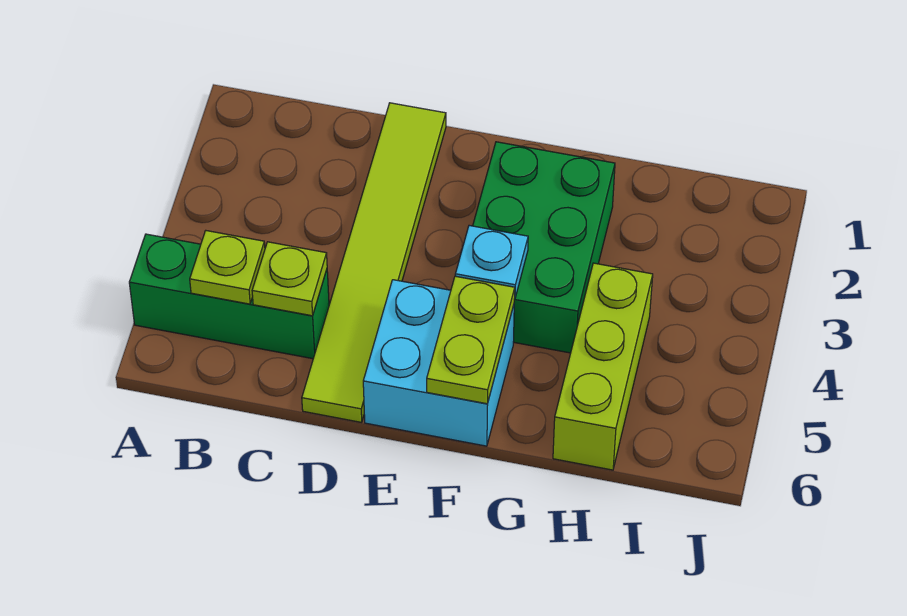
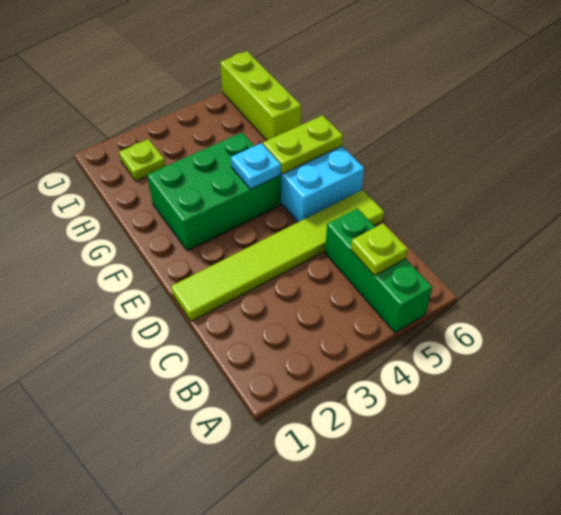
lime plate C5 level 2 -> lime plate I2 level 1
lime brick H4:H6 level 1 -> lime brick H6:J6 level 1

